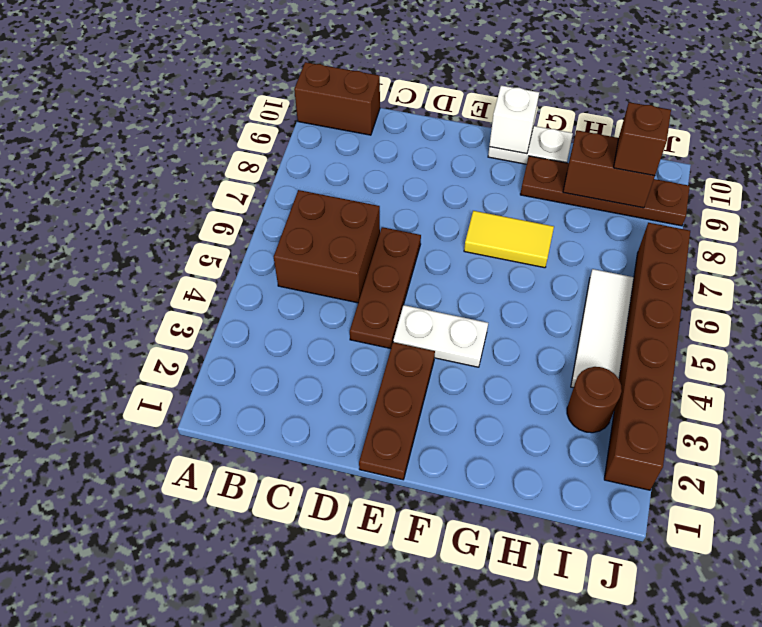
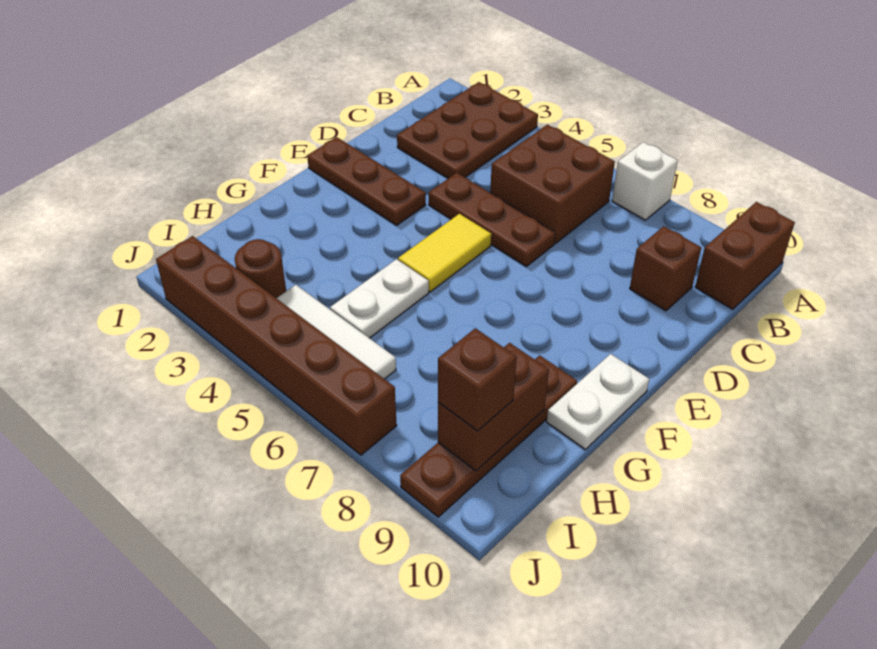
none -> brown plate A2:C3 level 1
none -> brown brick C9 level 1
white plate E4:F4 level 1 -> white plate G5:H5 level 1
yellow tile F7:G7 level 1 -> yellow tile E5:F5 level 1
white brick F10 level 2 -> white brick A7 level 1

